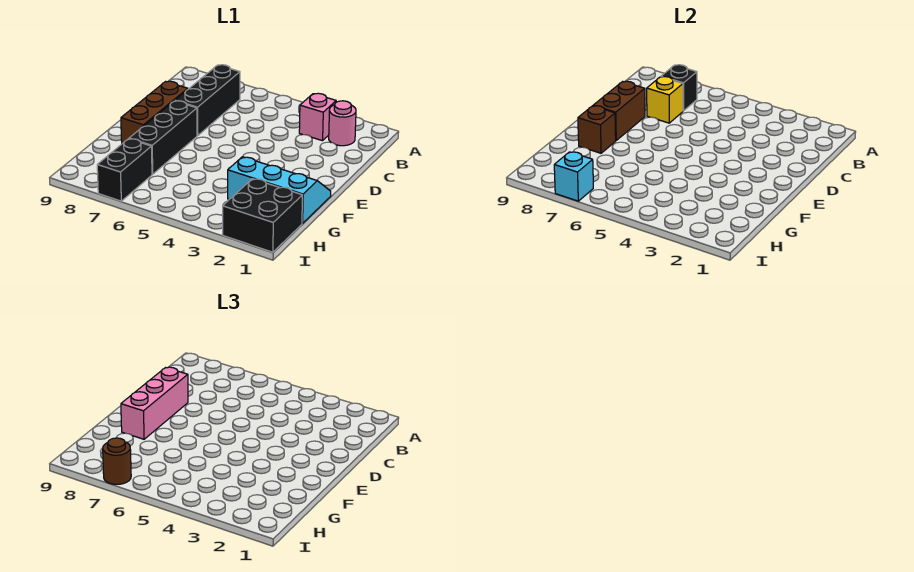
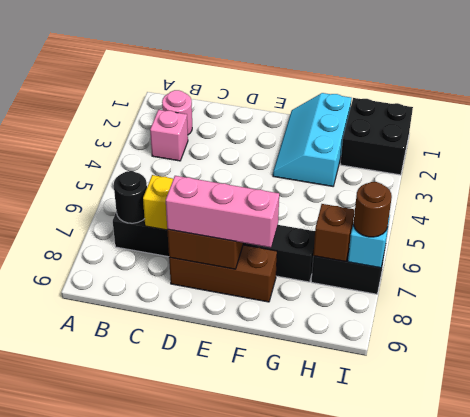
black brick B7 level 2 -> black round brick B7 level 2
brown brick F8 level 2 -> brown brick H7 level 2

